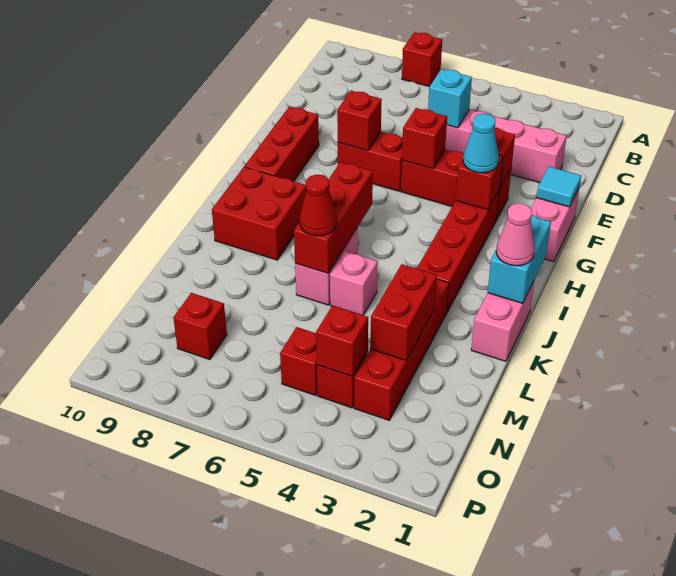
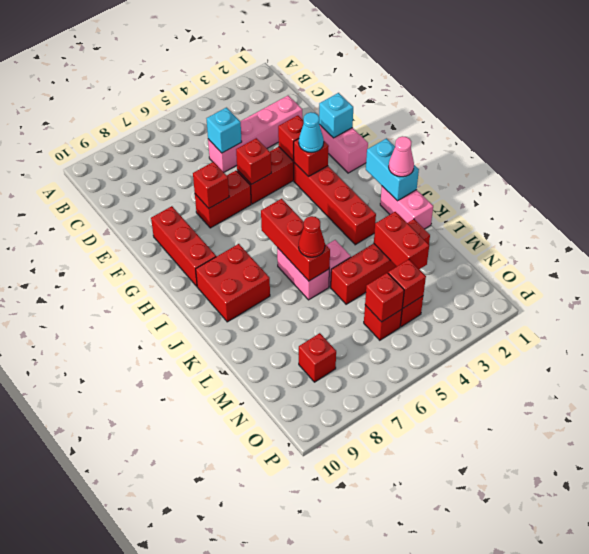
red brick A7 level 1 -> red brick N5 level 2
cyan tile F1 level 2 -> cyan brick F1 level 2
red brick K3:N3 level 1 -> red brick L2:L5 level 1

